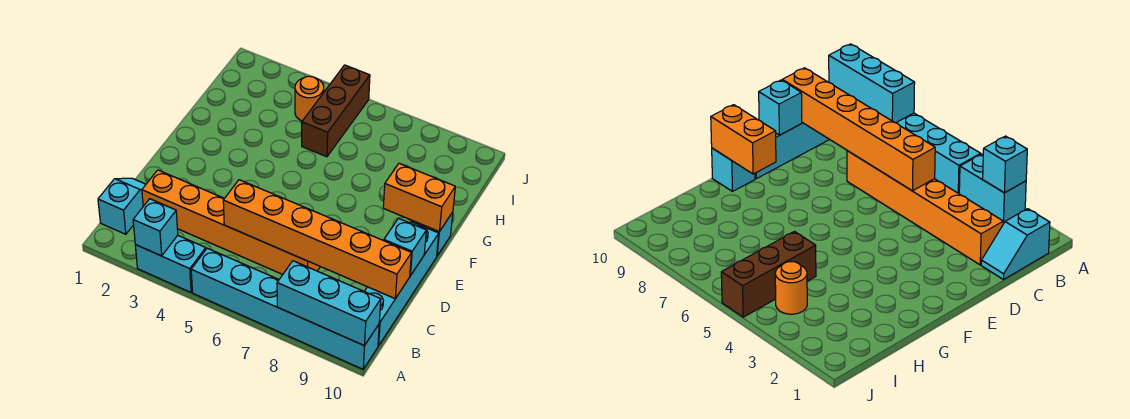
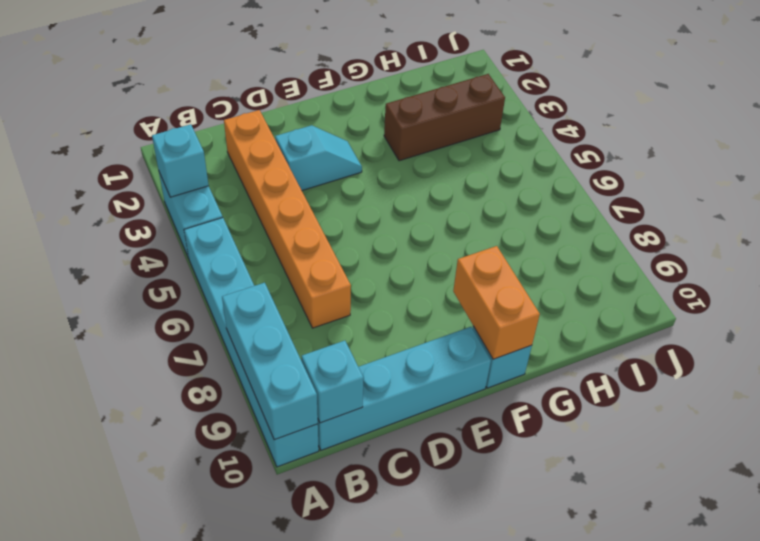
cyan slope B1:C1 level 1 top B -> cyan slope D3:E3 level 1 top D
orange brick C5:C10 level 2 -> none
cyan brick D10 level 2 -> cyan brick B10 level 2
brown brick H5:J5 level 1 -> brown brick G3:I3 level 1
orange round brick I4 level 1 -> none

